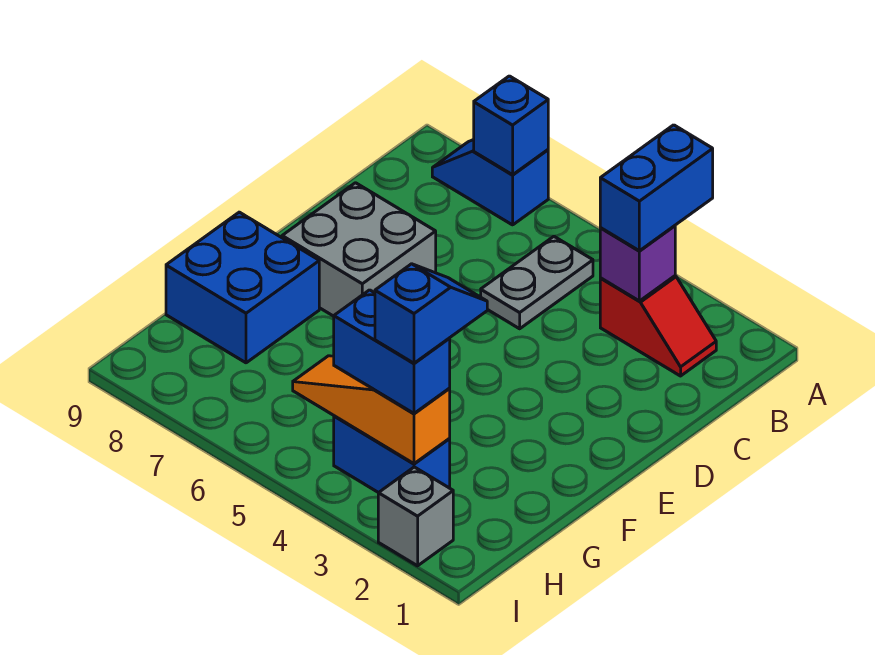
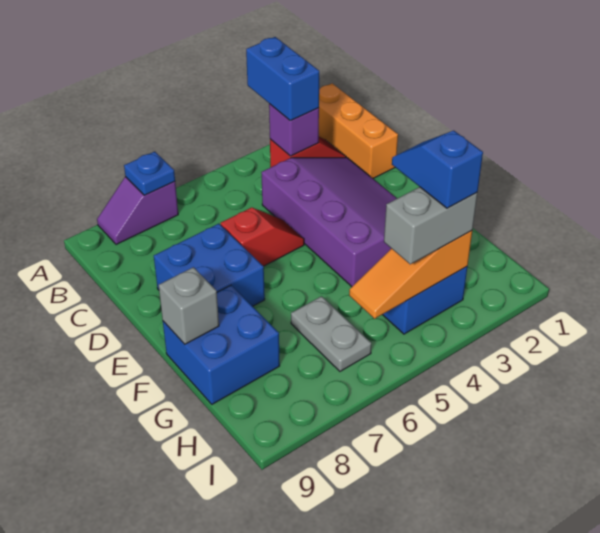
none -> orange brick A1:C1 level 1
blue slope A7:A8 level 1 top 7 -> purple slope A7:A8 level 1 top 7
blue brick A7 level 2 -> blue plate A7 level 2
grey plate B5:C5 level 1 -> grey plate G6:H6 level 1
none -> purple slope C2:F4 level 1 top 4
none -> red slope D5:D6 level 1 top 6
grey brick D7:E8 level 1 -> blue brick D7:E8 level 1
blue brick H3:H4 level 3 -> grey brick H3:H4 level 3
grey brick I2 level 1 -> grey brick F9 level 2

